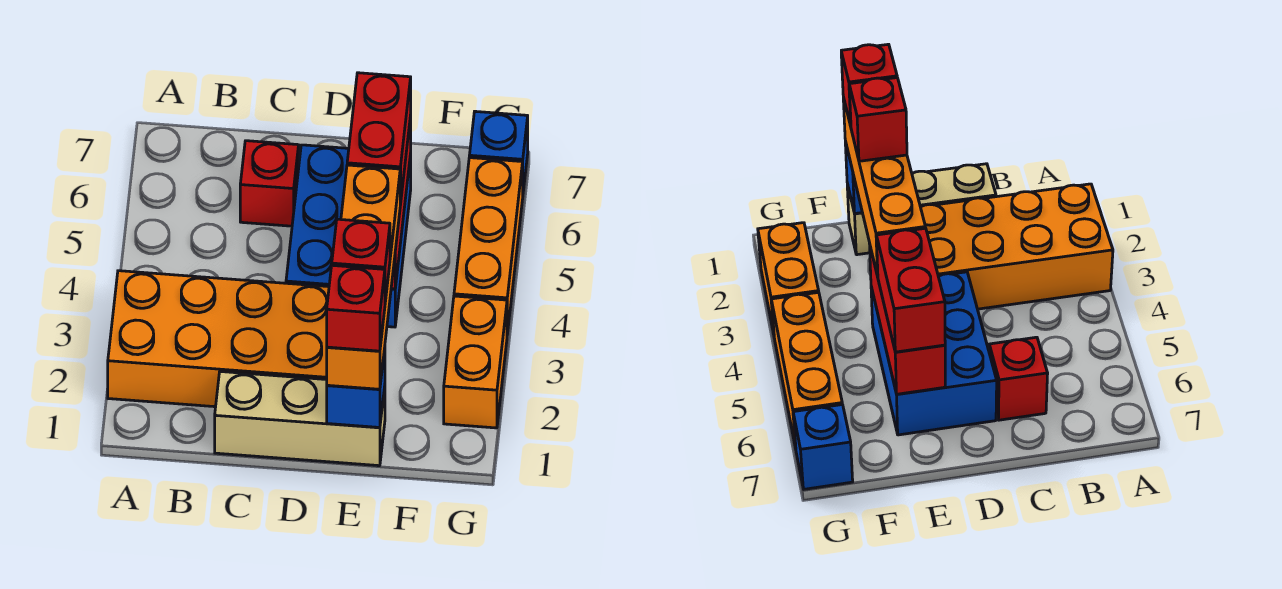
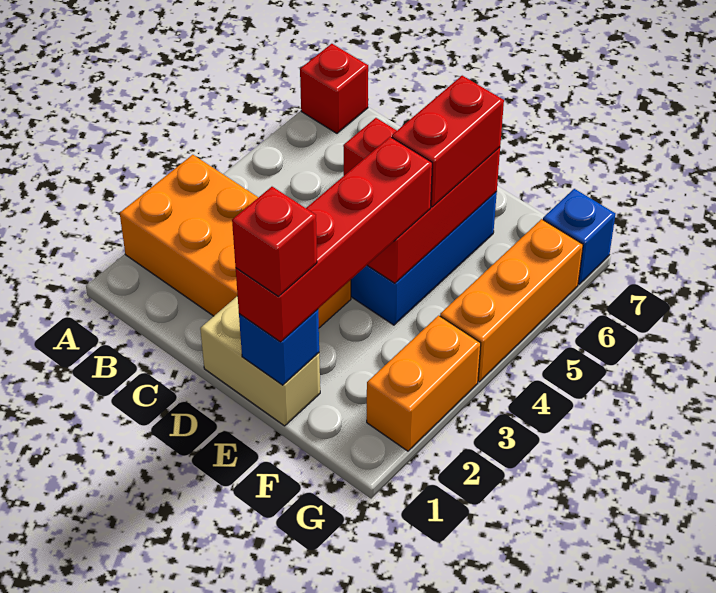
tan brick C1:E1 level 1 -> tan brick D1:E1 level 1
orange brick E1:E4 level 3 -> red brick E1:E4 level 3
red brick E2 level 4 -> red brick A7 level 1

